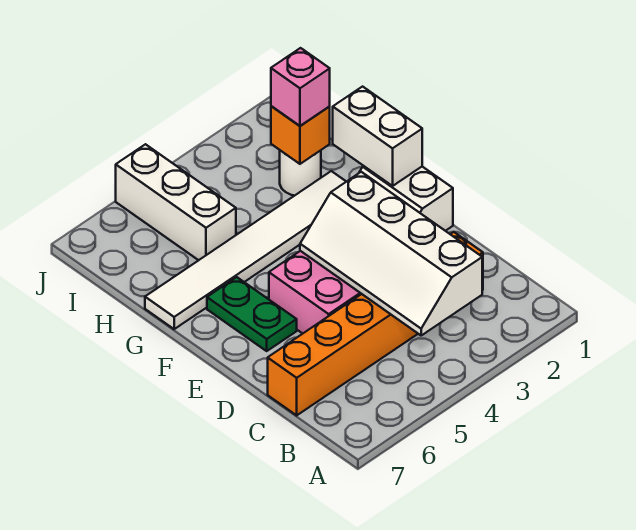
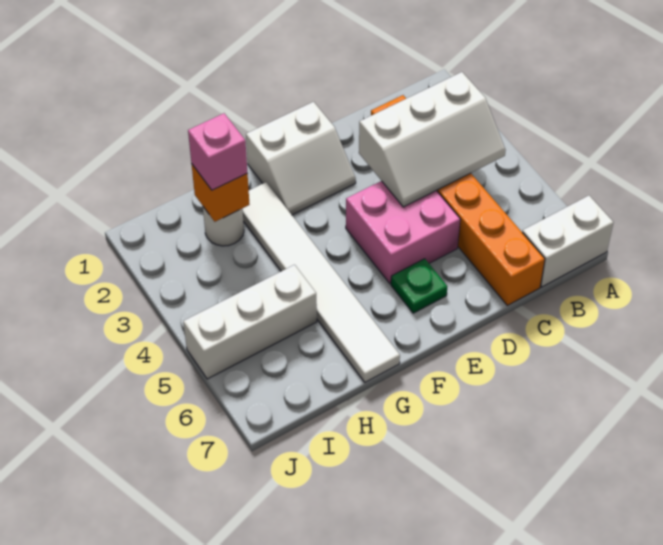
white slope B3:E4 level 2 top 3 -> white slope B3:D4 level 2 top 3
green plate E6:F6 level 1 -> green plate E6 level 1
white brick F1:G1 level 2 -> white brick A7:B7 level 1

